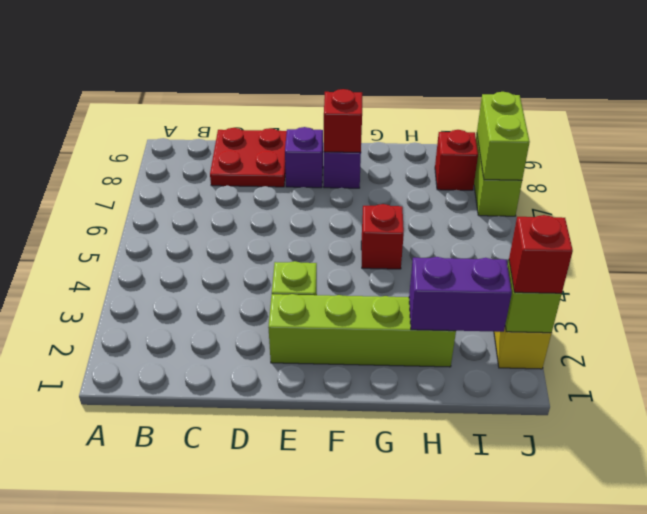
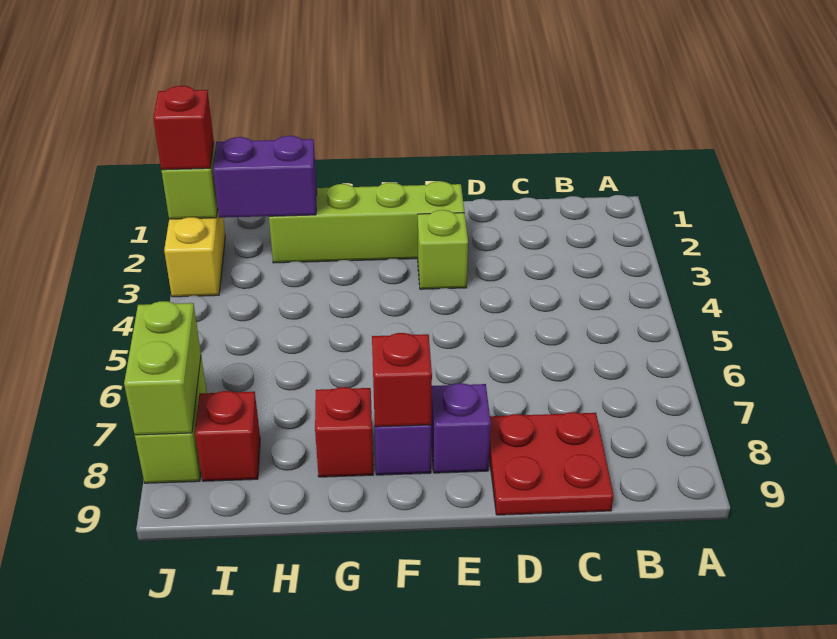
red brick G5 level 1 -> red brick G8 level 1

